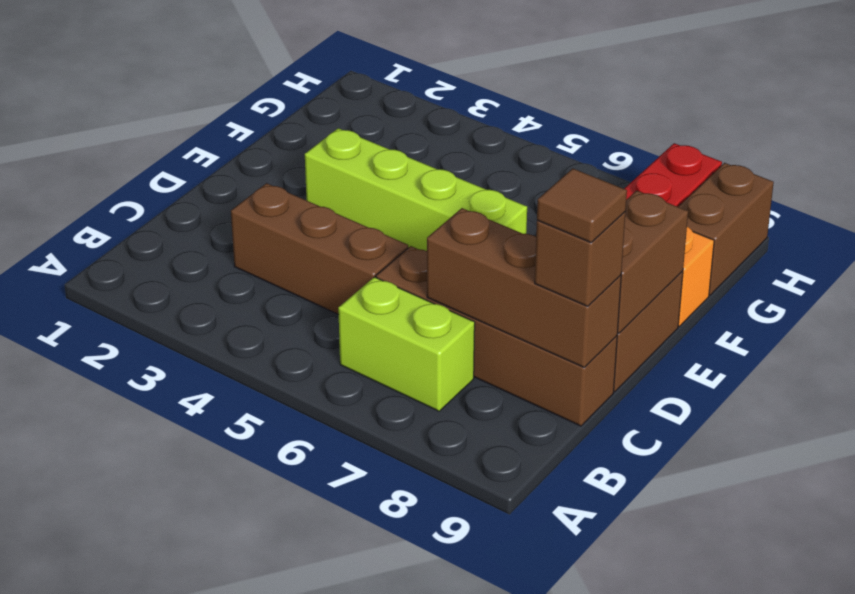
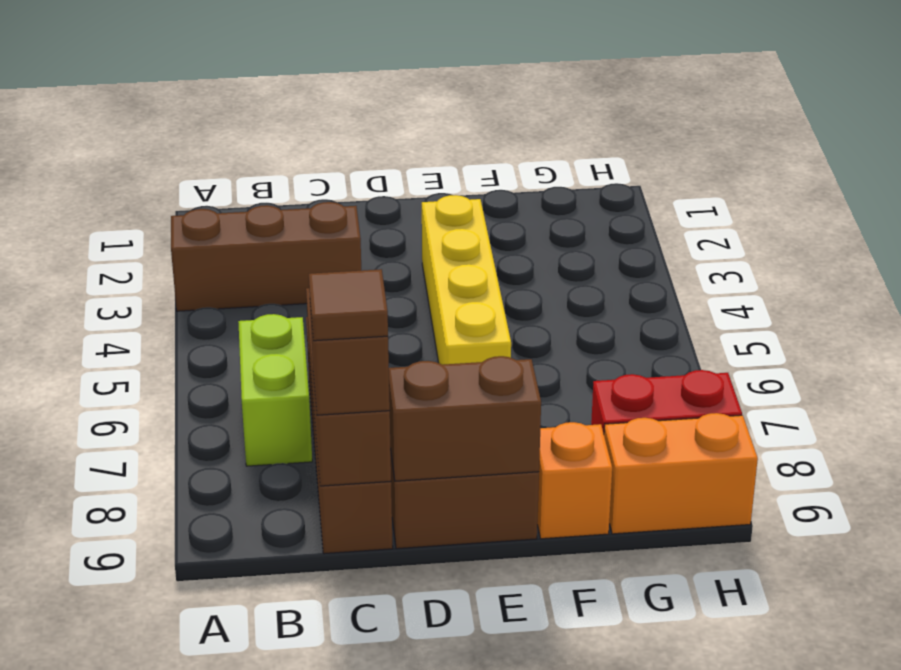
brown brick C3:C5 level 1 -> brown brick A3:C3 level 1
lime brick E3:E6 level 1 -> yellow brick E3:E6 level 1
brown brick G9:H9 level 1 -> orange brick G9:H9 level 1

